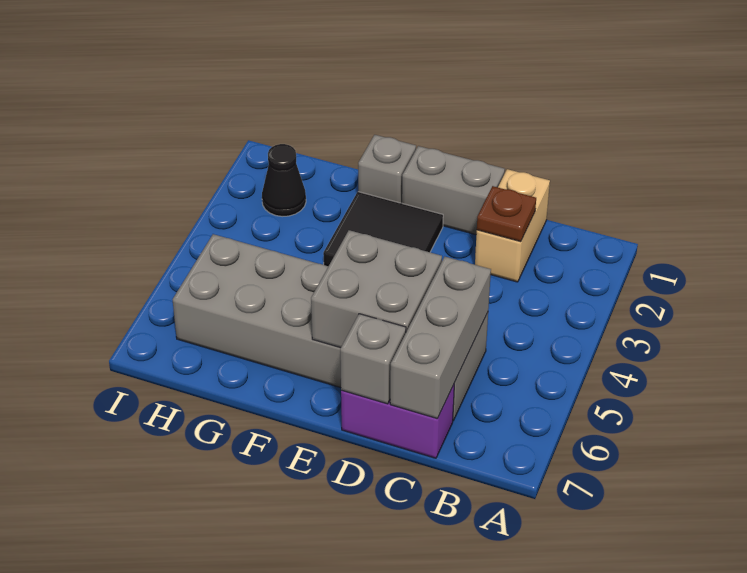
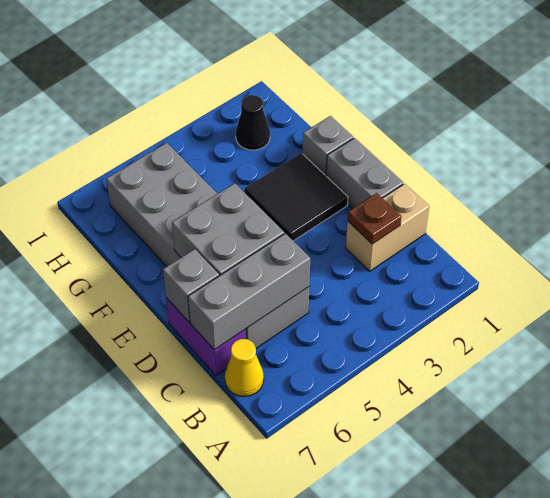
none -> yellow cone B7 level 1

